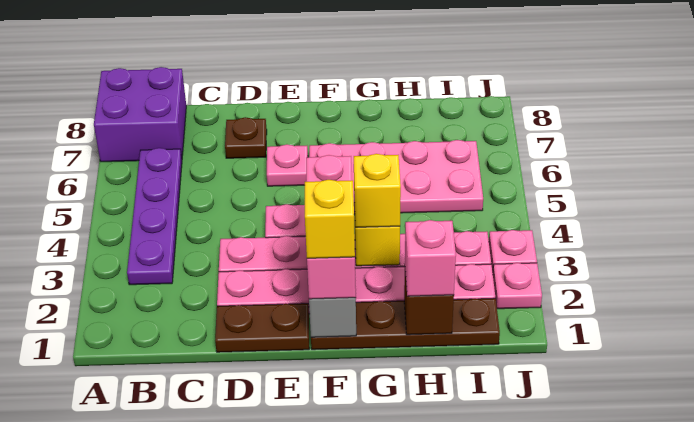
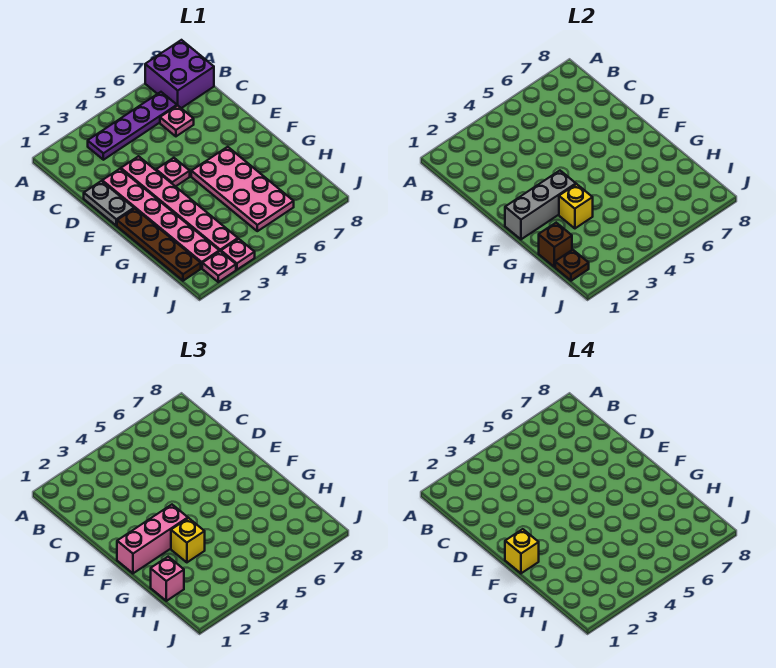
brown plate D1:E1 level 1 -> grey plate D1:E1 level 1
brown plate D7 level 1 -> brown plate I1 level 2
pink plate E6 level 1 -> pink plate C6 level 1

